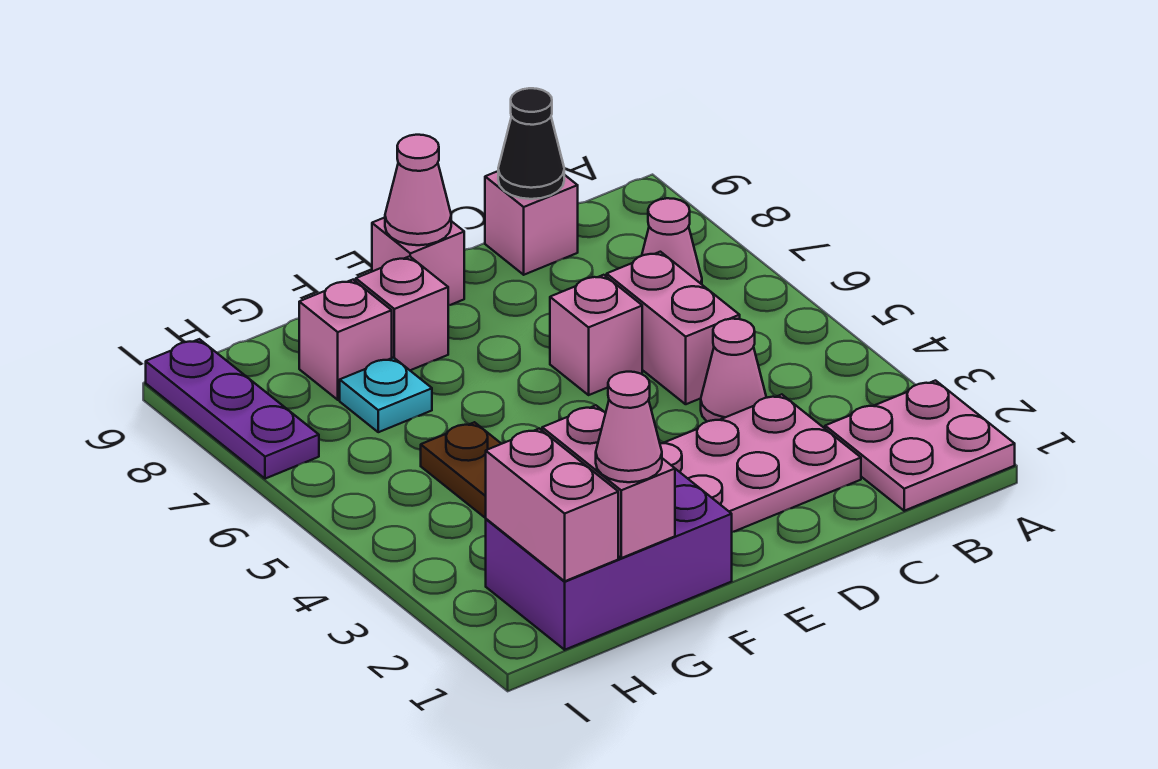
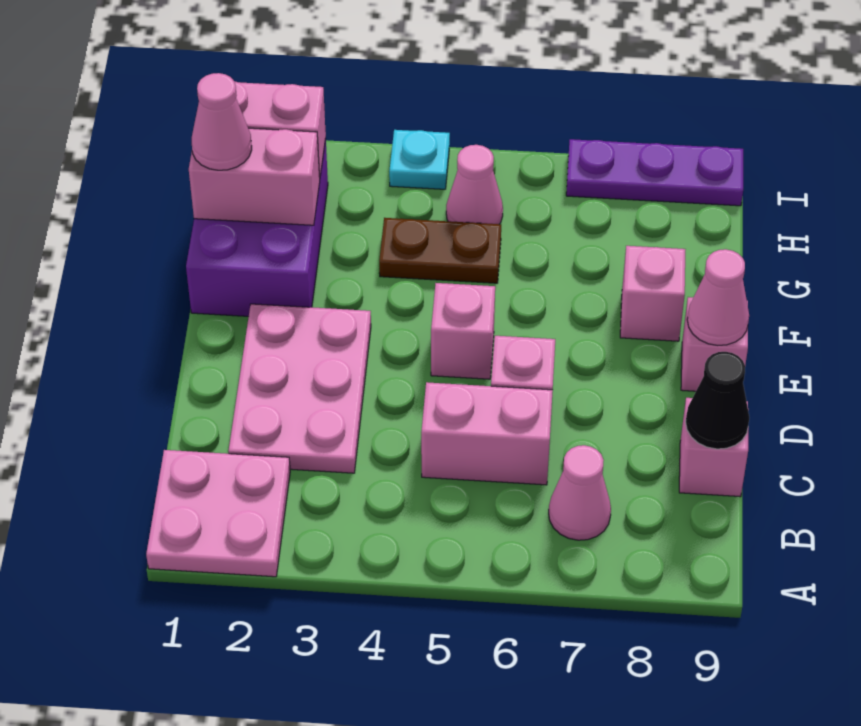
pink cone C4 level 1 -> pink cone H5 level 1
cyan plate G7 level 1 -> cyan plate I4 level 1
pink brick G8 level 1 -> pink brick E5 level 1

